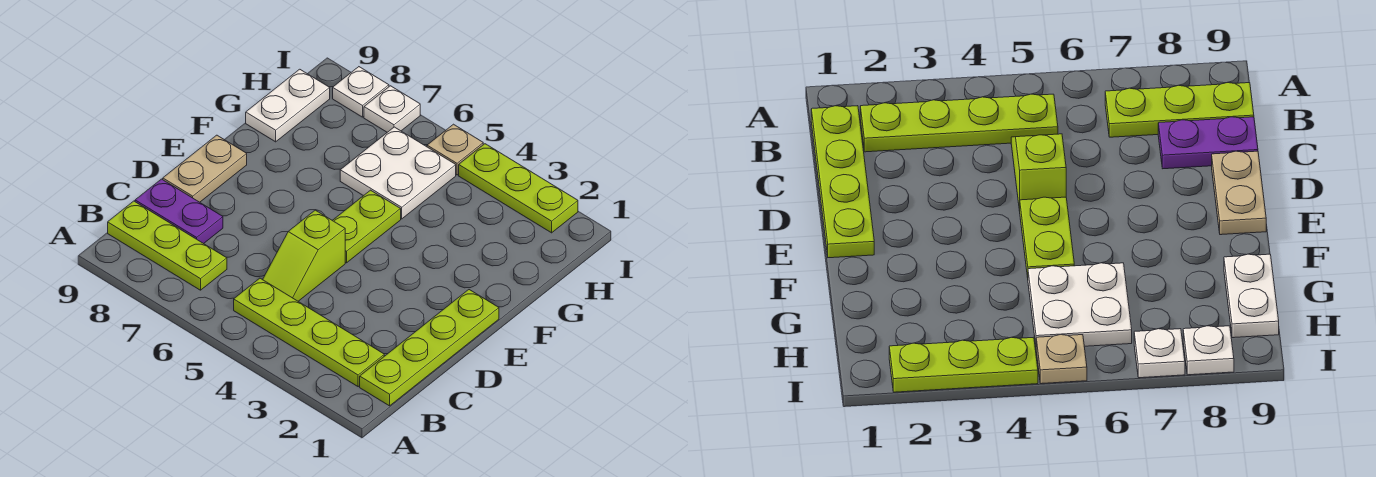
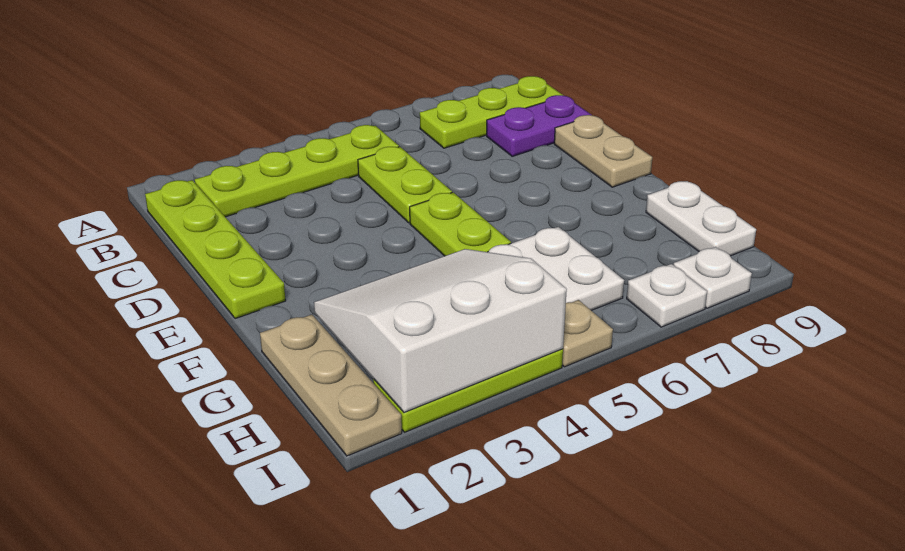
lime slope C5:D5 level 1 top D -> lime plate C5:D5 level 1
none -> tan plate G1:I1 level 1
none -> white slope G2:I4 level 2 top I

